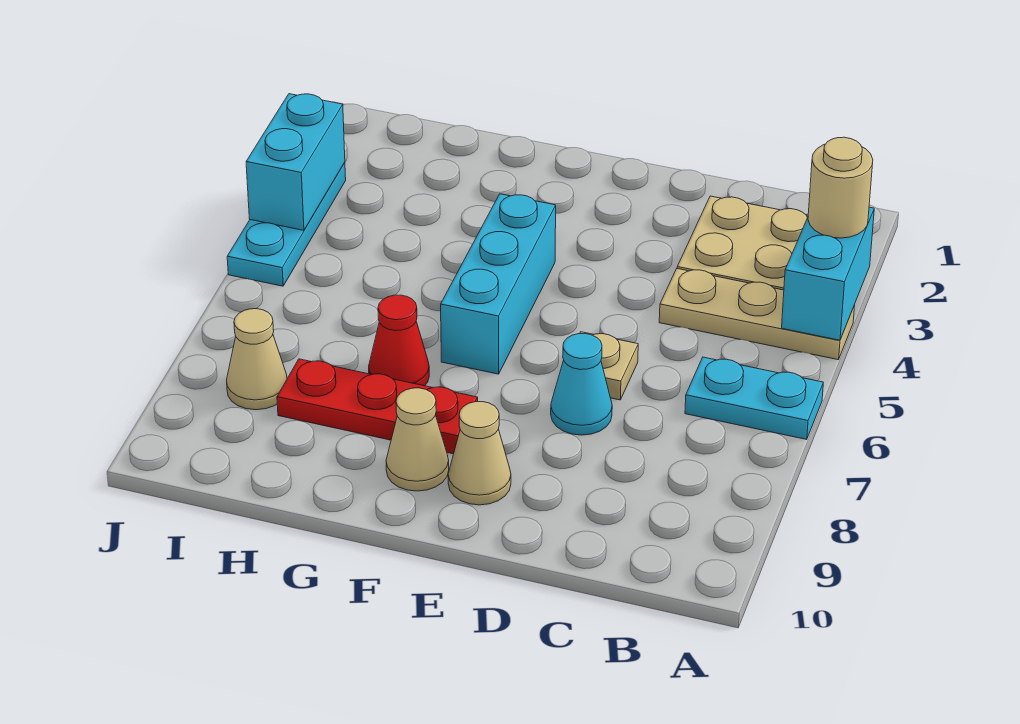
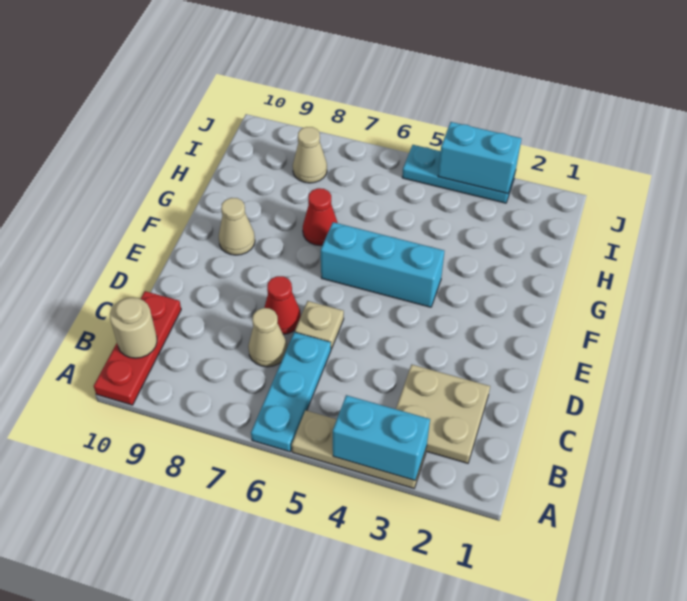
tan round brick A3 level 3 -> tan round brick B10 level 2
tan plate A4:C4 level 1 -> tan plate A3:A5 level 1
cyan plate A6:B6 level 1 -> cyan plate A6:C6 level 1
cyan cone D7 level 1 -> red cone D7 level 1
tan cone E9 level 1 -> tan cone C7 level 1
red plate F8:H8 level 1 -> red plate A10:C10 level 1

